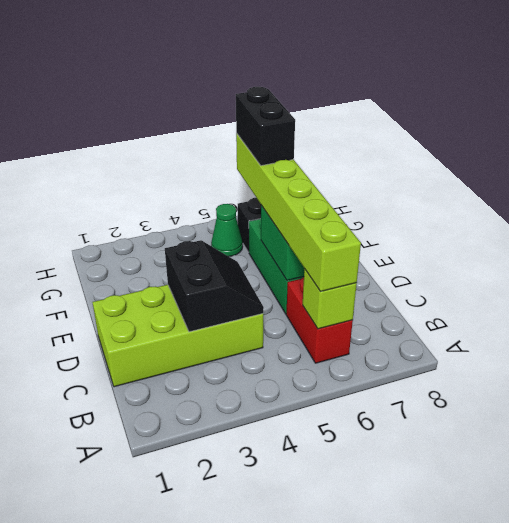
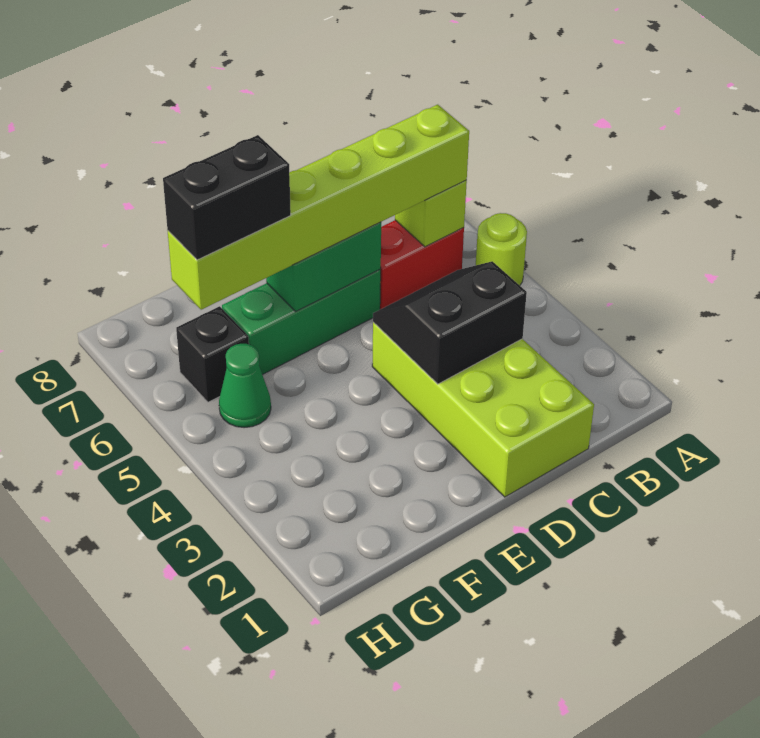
none -> lime round brick A5 level 1

